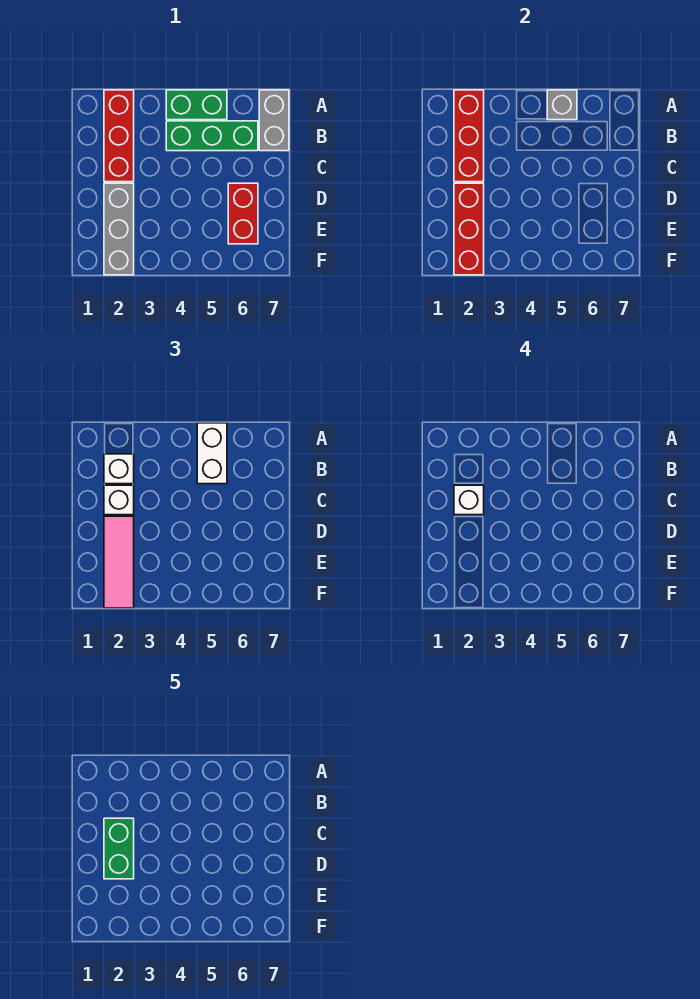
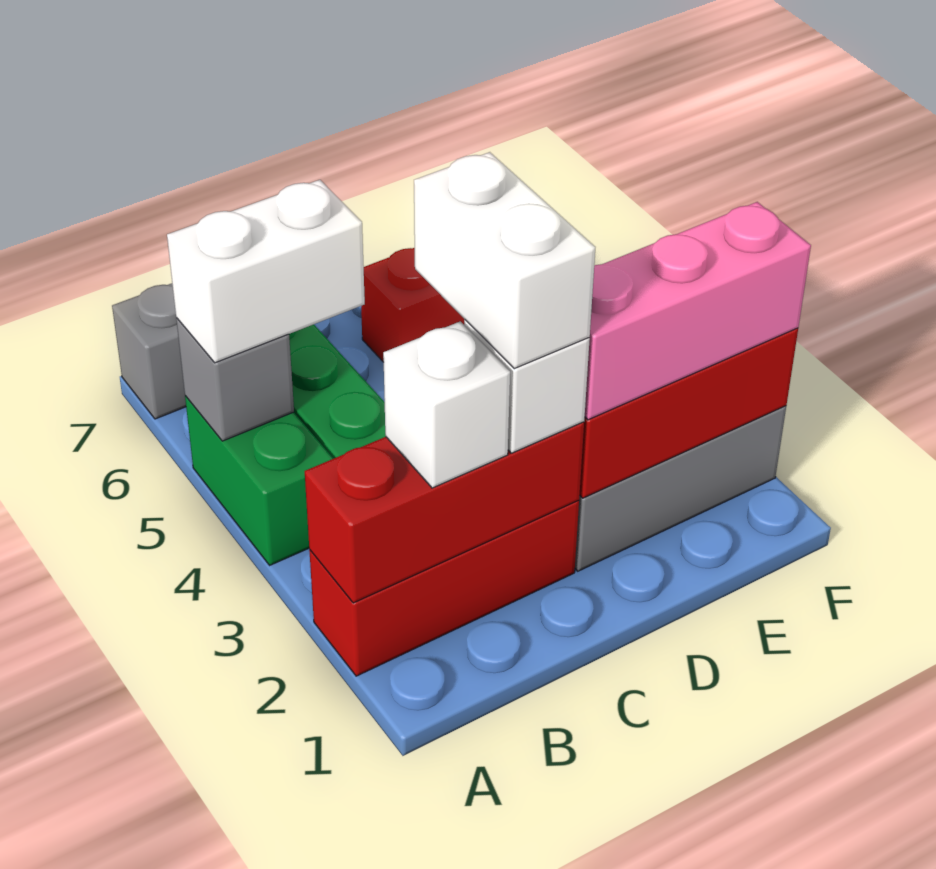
white brick C2 level 4 -> white brick C2:C3 level 4
green brick C2:D2 level 5 -> none
pink tile D2:F2 level 3 -> pink brick D2:F2 level 3

